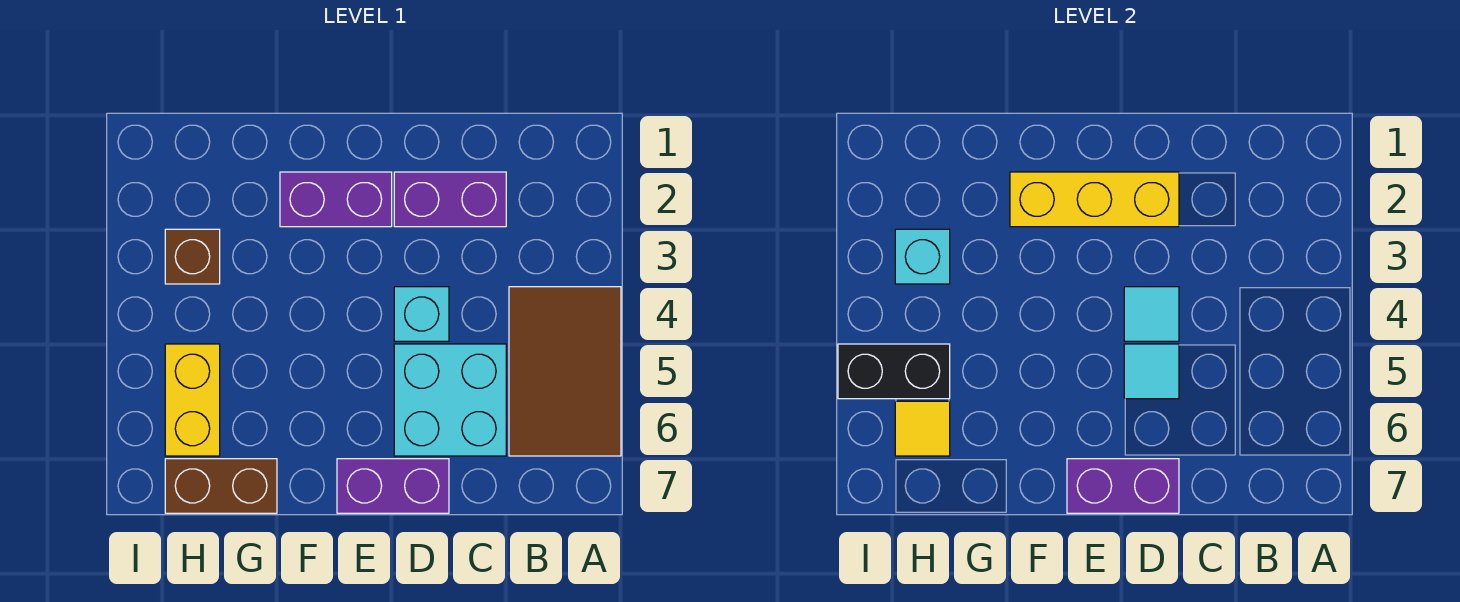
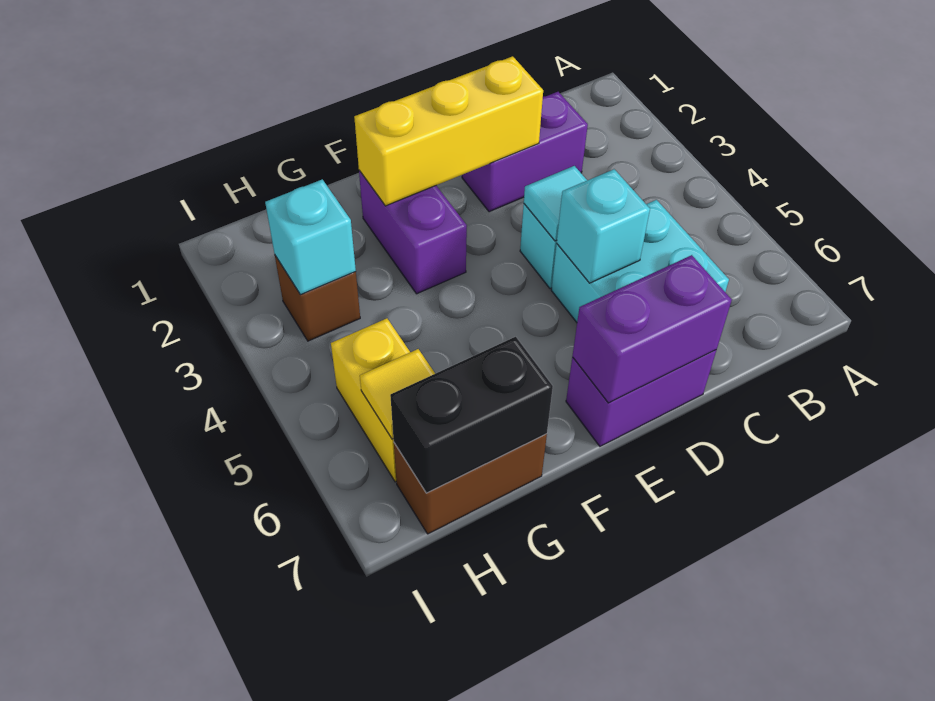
brown tile A4:B6 level 1 -> none
cyan tile D5 level 2 -> cyan brick D5 level 2
purple brick E2:F2 level 1 -> purple brick F2:F3 level 1
black brick H5:I5 level 2 -> black brick G7:H7 level 2

